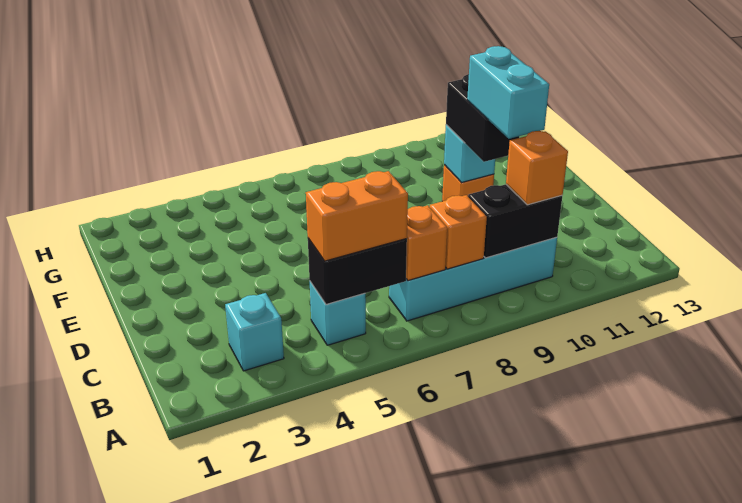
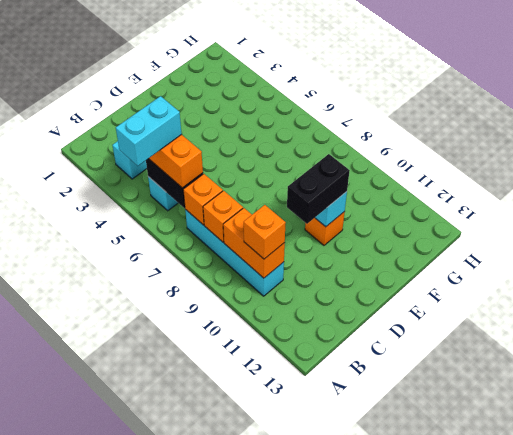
black brick B9:B10 level 2 -> orange brick B9:B10 level 2
cyan brick C10:D10 level 4 -> cyan brick A5:B5 level 4

